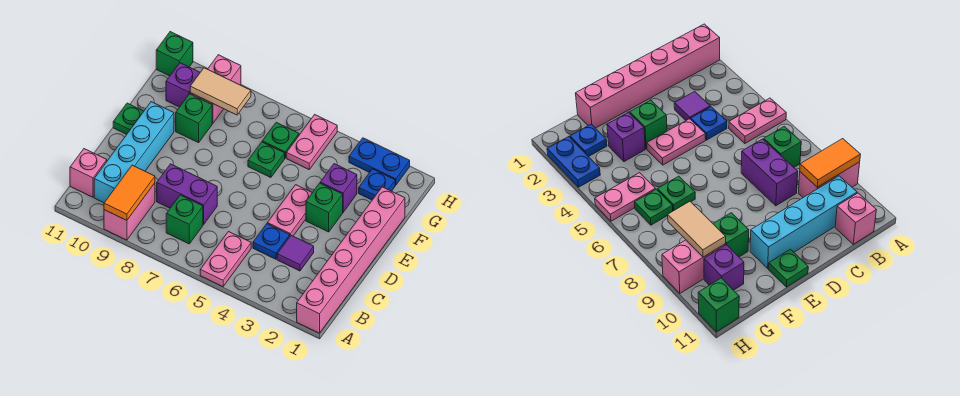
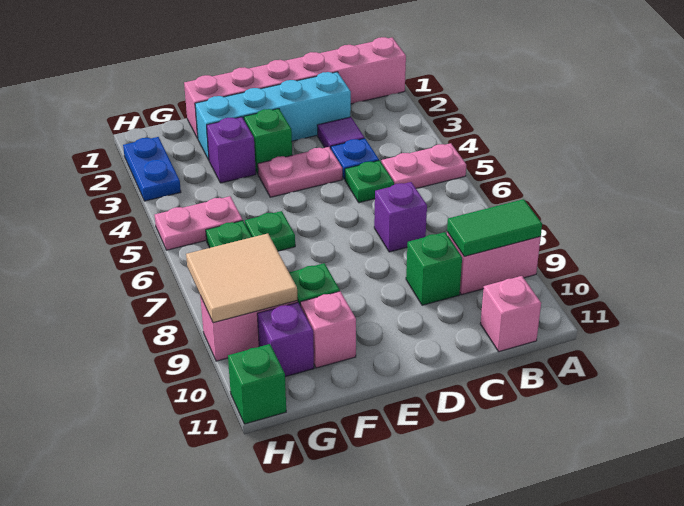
orange tile A9:B9 level 2 -> green tile A9:B9 level 2
green brick B7 level 1 -> green brick C9 level 1
cyan brick B10:E10 level 1 -> cyan brick C2:F2 level 1
purple brick C7:C8 level 1 -> purple brick C7 level 1
green plate E11 level 1 -> green plate C5 level 1
none -> pink brick F10 level 1
blue plate G2 level 1 -> none
tan tile G8:G9 level 2 -> tan tile G8:H9 level 2

